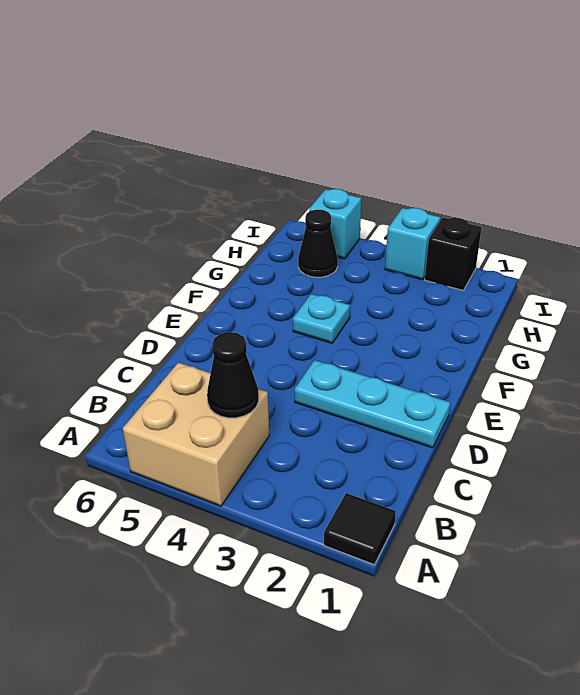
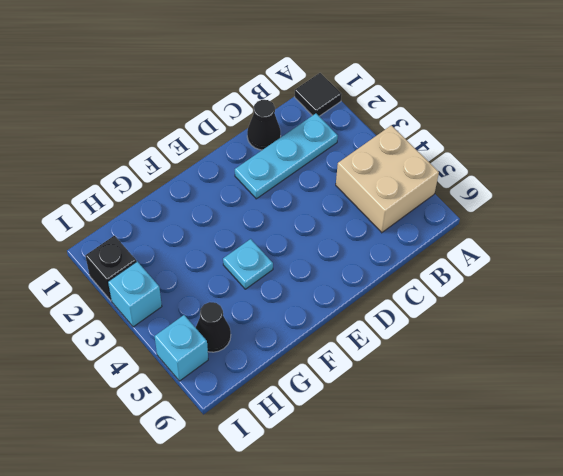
black cone B4 level 2 -> black cone C1 level 1
cyan plate D1:D3 level 1 -> cyan plate B2:D2 level 1

